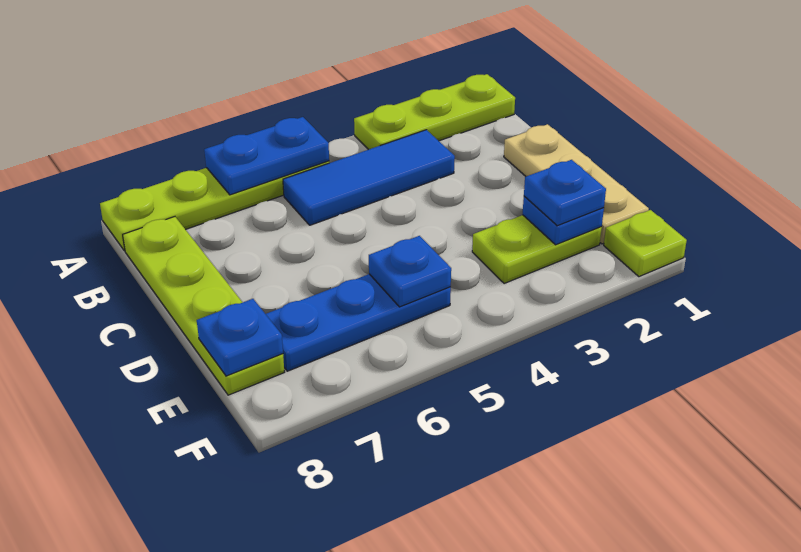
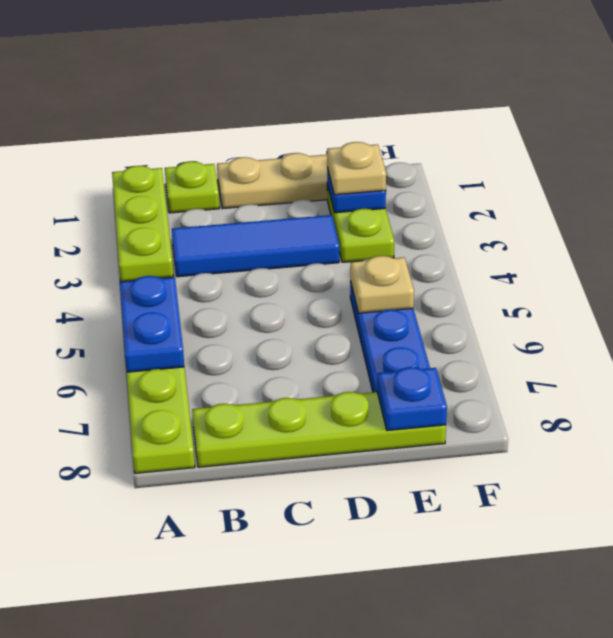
blue tile B3:B5 level 1 -> blue tile B3:D3 level 1
blue plate E2 level 3 -> tan plate E2 level 3
blue plate E5 level 2 -> tan plate E5 level 2
lime plate F1 level 1 -> lime plate B1 level 1

